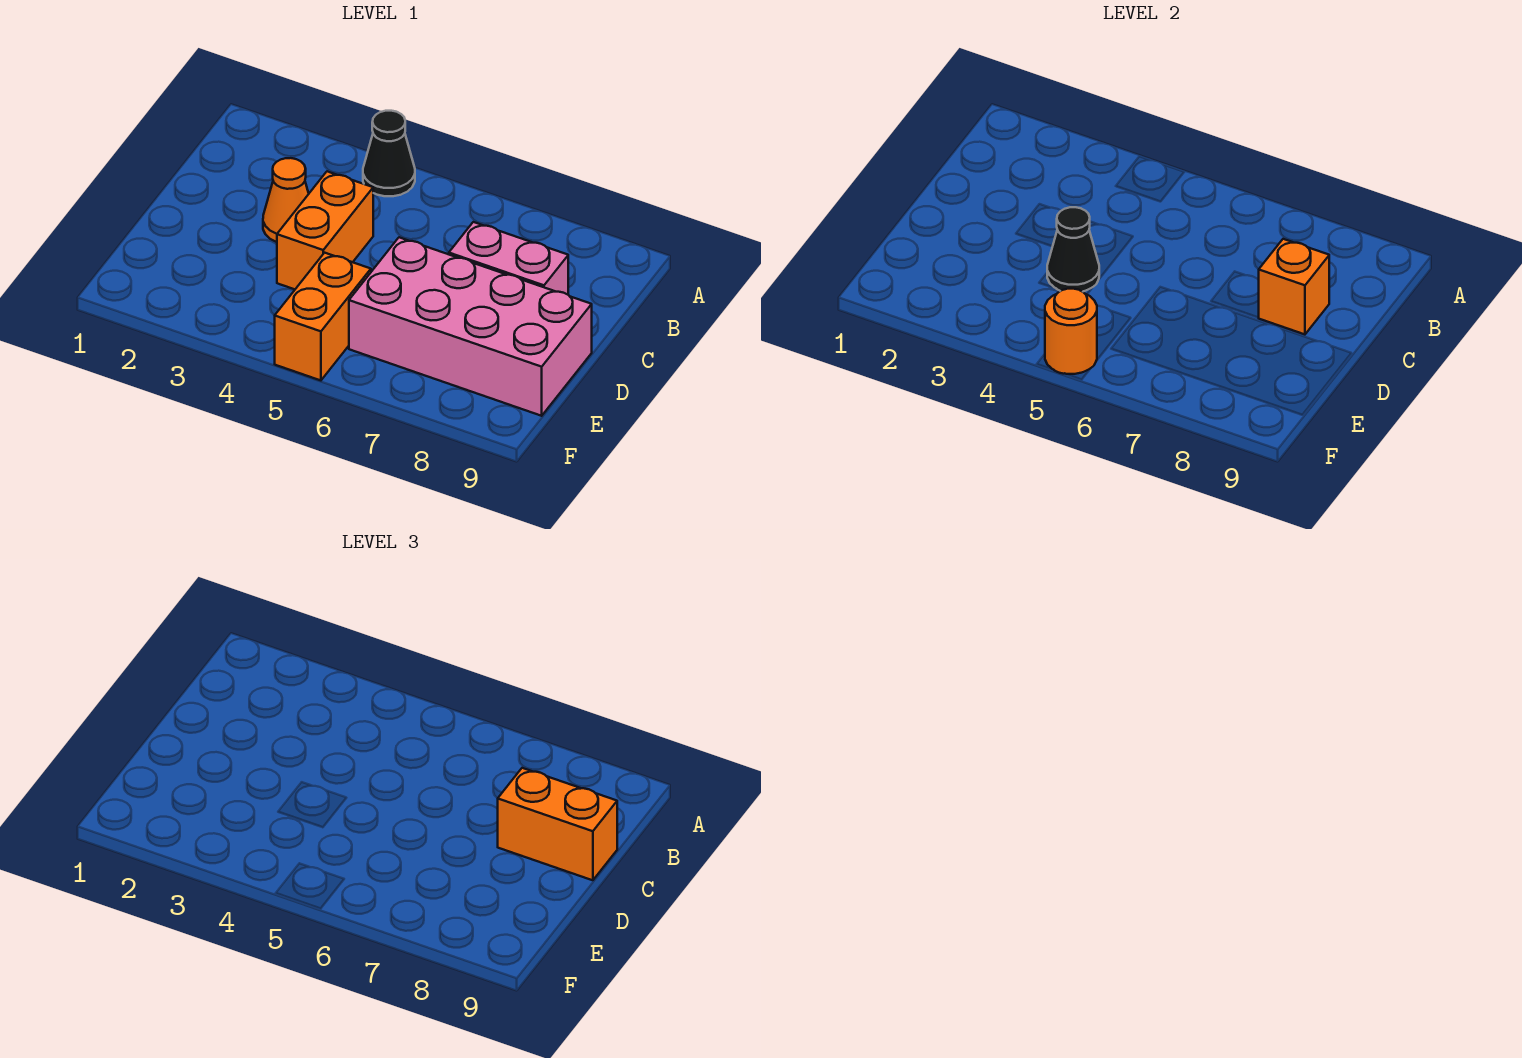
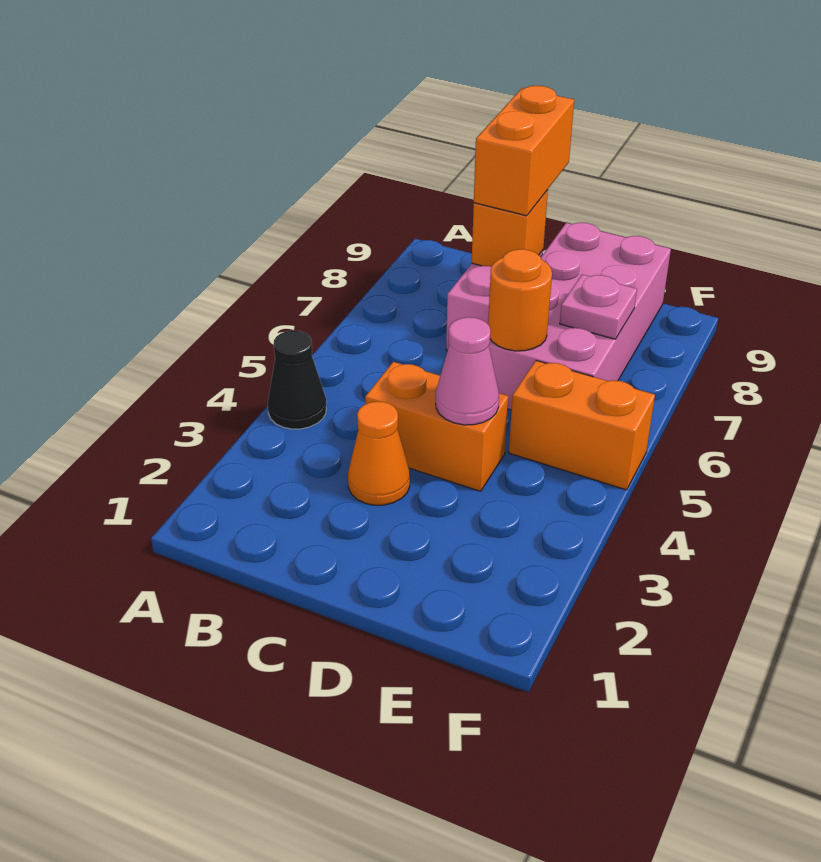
black cone D4 level 2 -> pink cone D4 level 2
none -> pink plate E7 level 2
orange round brick F5 level 2 -> orange round brick D6 level 2

